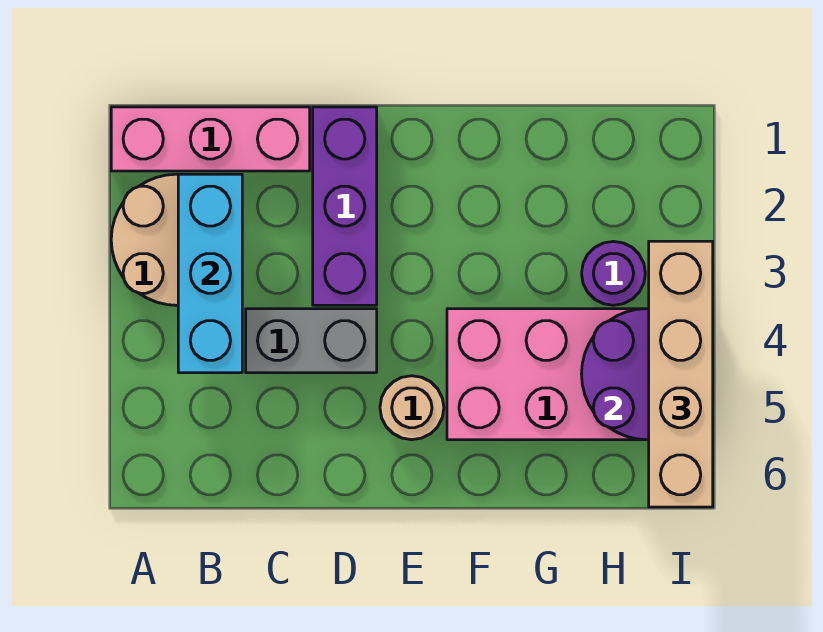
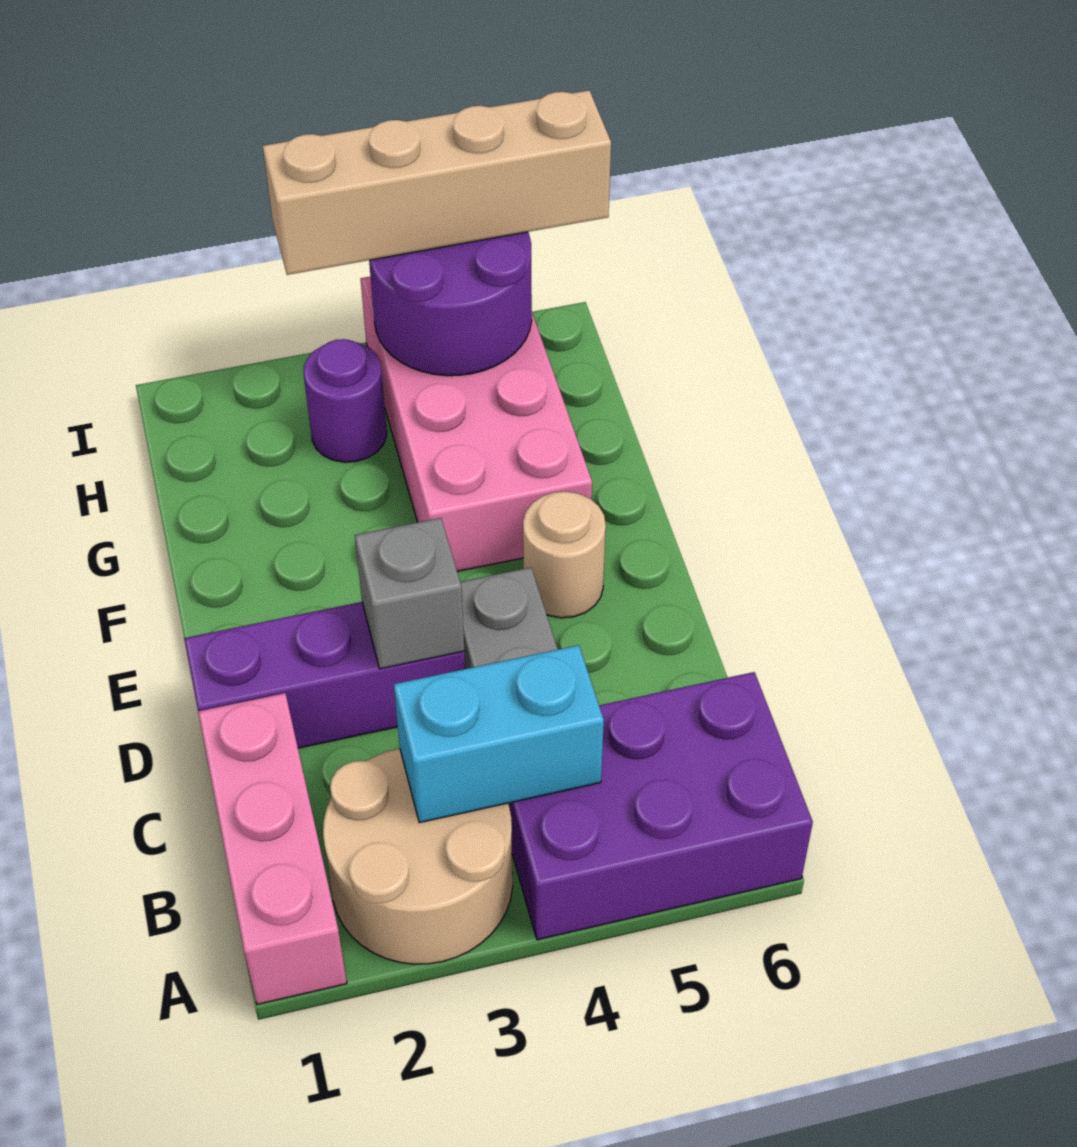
none -> purple brick A4:B6 level 1
cyan brick B2:B4 level 2 -> cyan brick B3:B4 level 2
none -> grey brick D3 level 2

